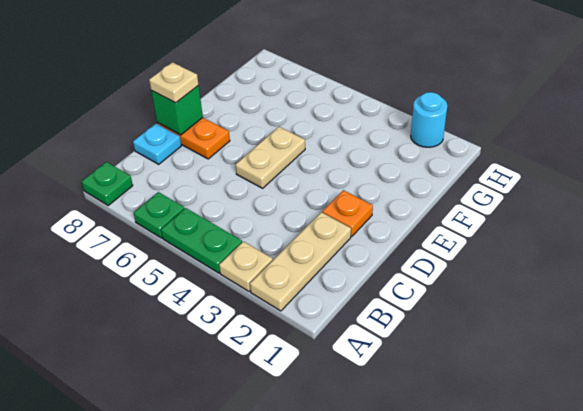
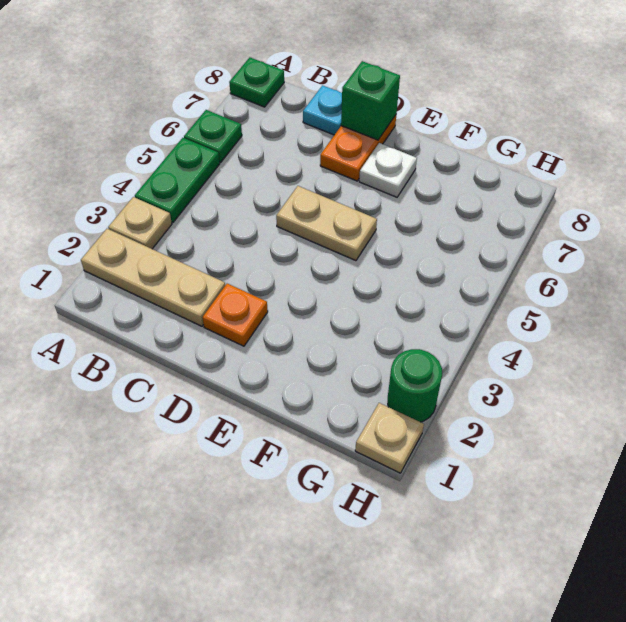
tan plate D8 level 3 -> tan plate H1 level 1
none -> white plate E7 level 1
cyan round brick H2 level 1 -> green round brick H2 level 1

